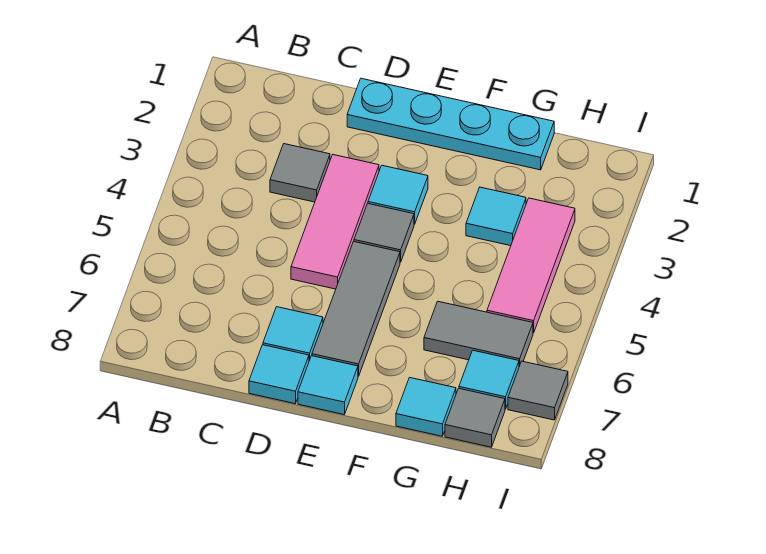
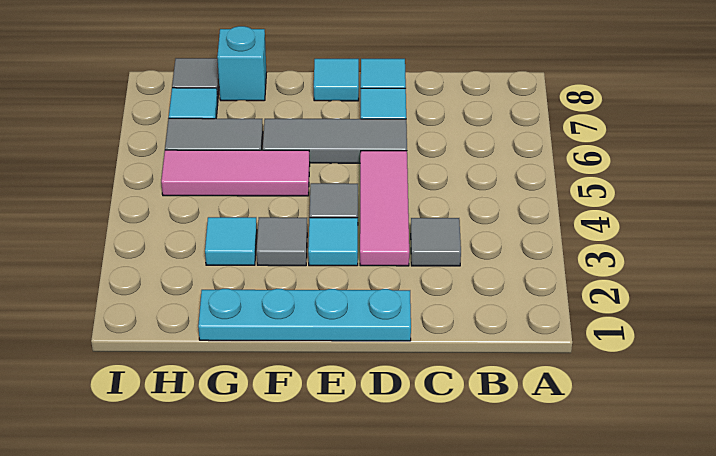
grey tile E5:E7 level 1 -> grey tile D6:F6 level 1
cyan tile G8 level 1 -> cyan brick G8 level 1
pink tile H3:H5 level 1 -> pink tile F5:H5 level 1
grey tile I7 level 1 -> grey tile F3 level 1

